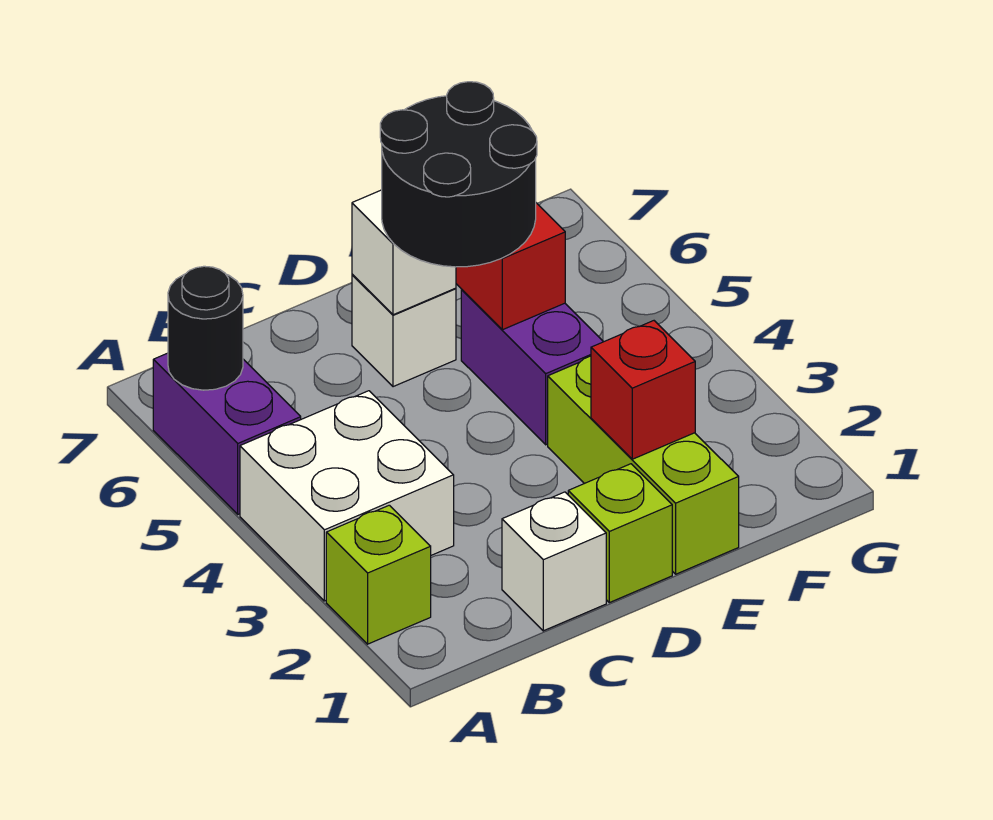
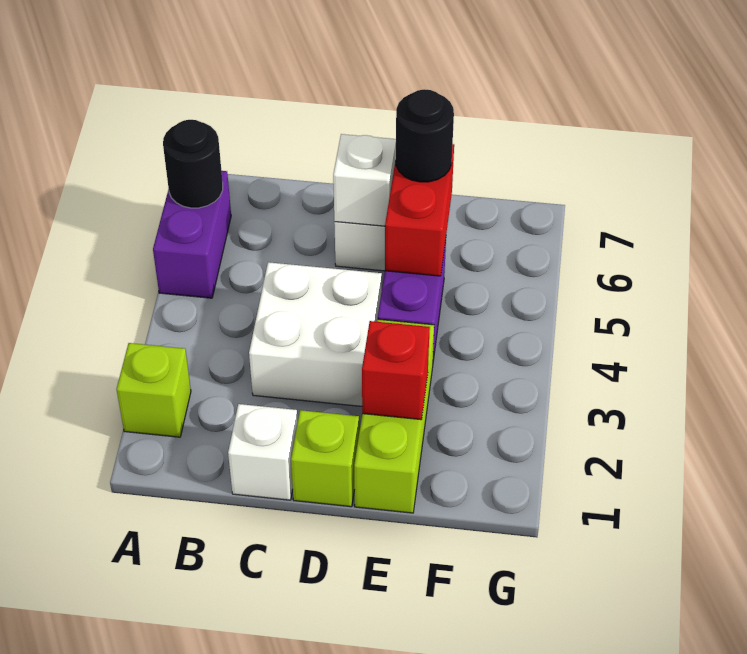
white brick A3:B4 level 1 -> white brick C3:D4 level 1
black round brick D5:E6 level 3 -> black round brick E6 level 3

